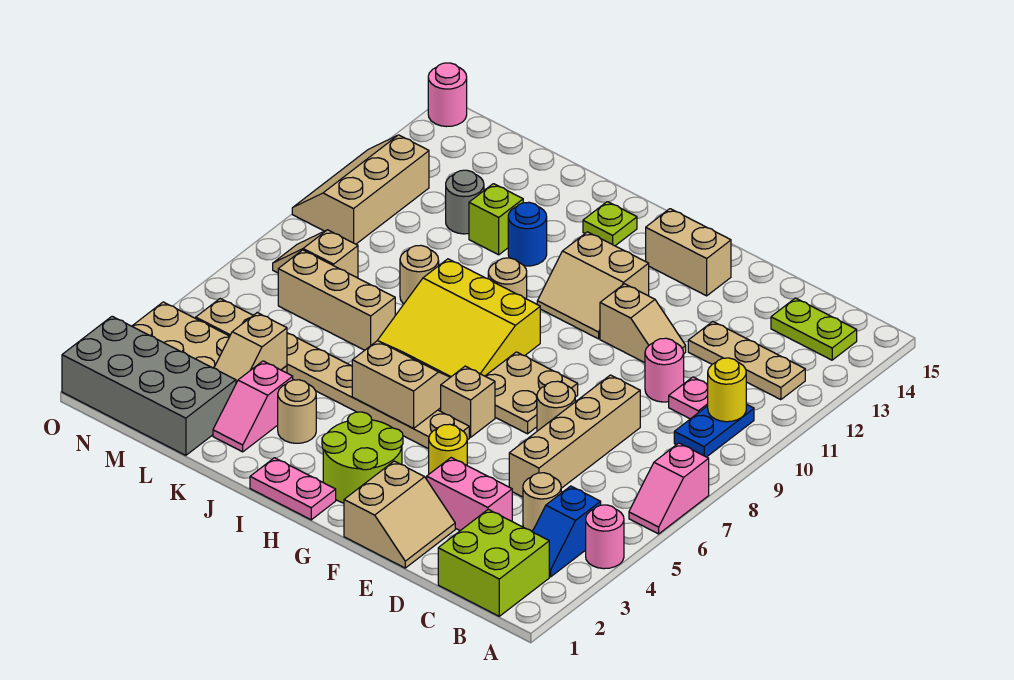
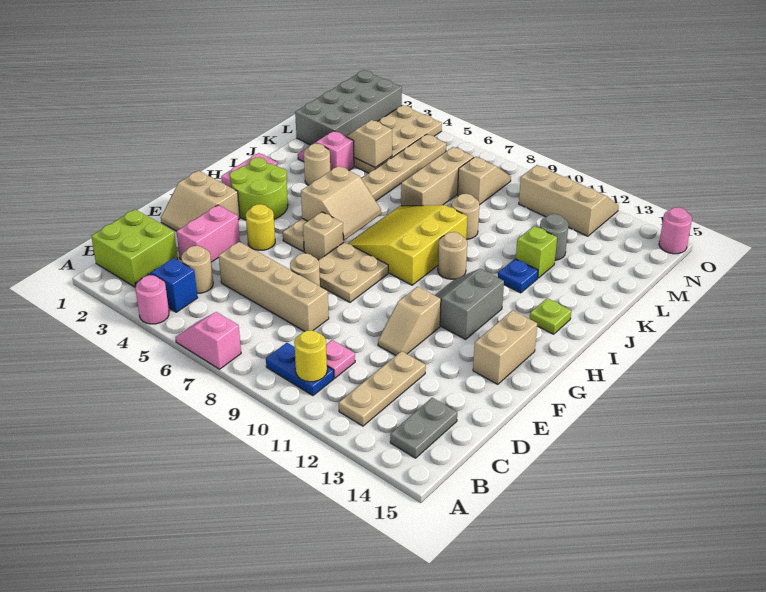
lime plate B14:C14 level 1 -> grey plate B14:C14 level 1
pink round brick D10 level 1 -> none
tan slope G11:H12 level 1 top 12 -> grey slope G11:H12 level 1 top 12
blue round brick J12 level 1 -> blue plate J12 level 1

